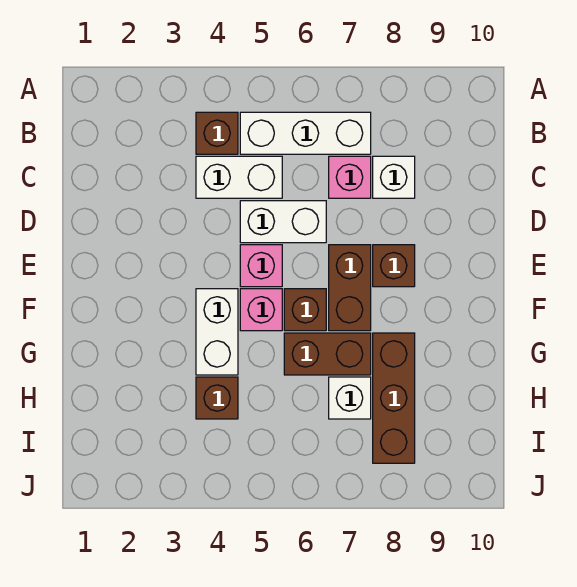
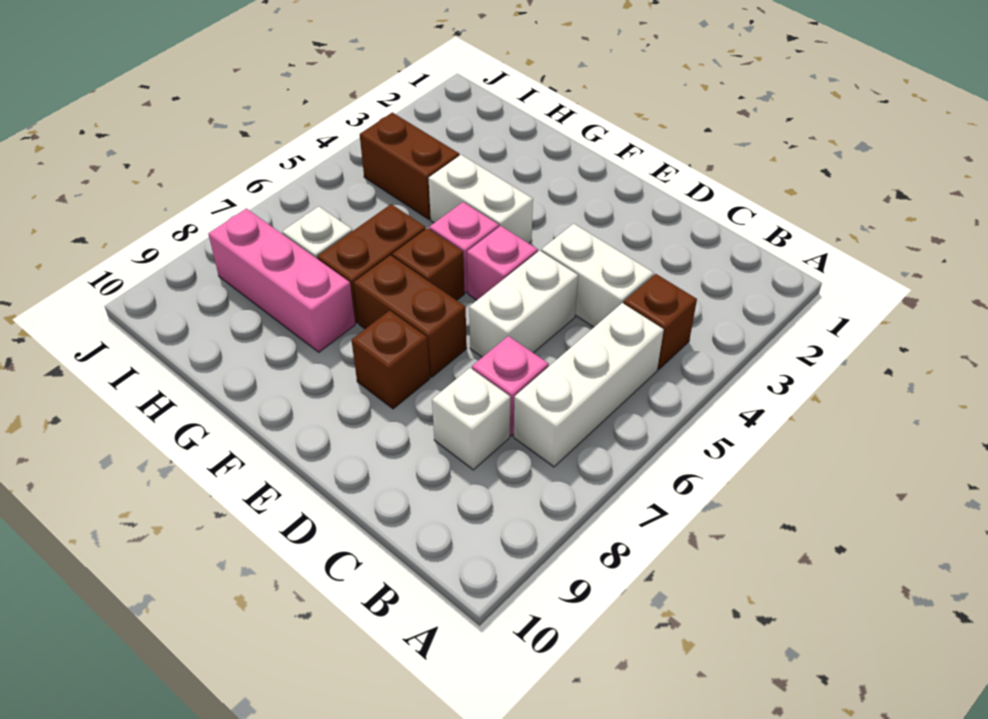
white brick C4:C5 level 1 -> white brick C4:D4 level 1
brown brick G8:I8 level 1 -> pink brick G8:I8 level 1
brown brick H4 level 1 -> brown brick H4:I4 level 1

